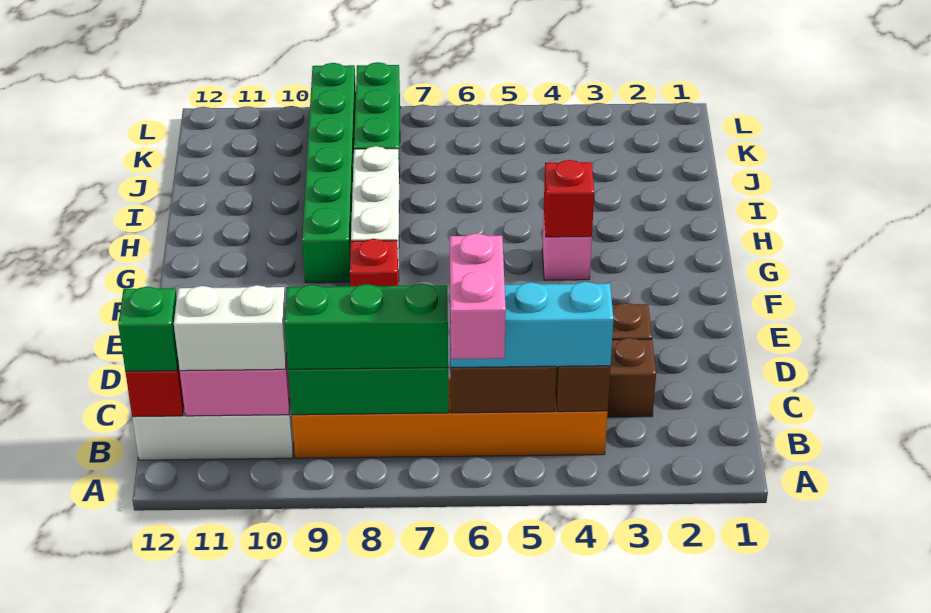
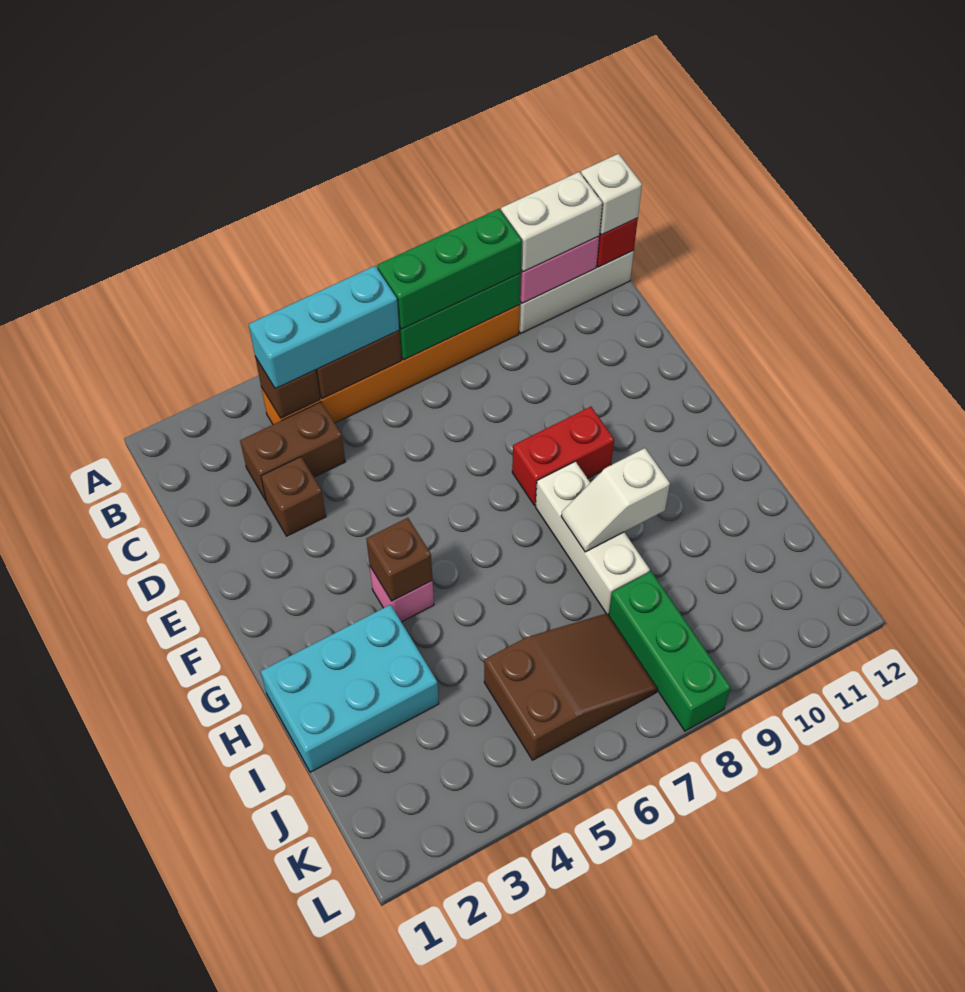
pink brick A6:B6 level 4 -> none
green brick B12 level 3 -> white brick B12 level 3
red brick F8 level 1 -> red brick F8:F9 level 1
red brick G4 level 2 -> brown brick G4 level 2
green brick G9:L9 level 1 -> none
none -> cyan brick H1:I3 level 1
none -> white slope H8:H9 level 2 top 9
none -> brown slope J5:K7 level 1 top 5

